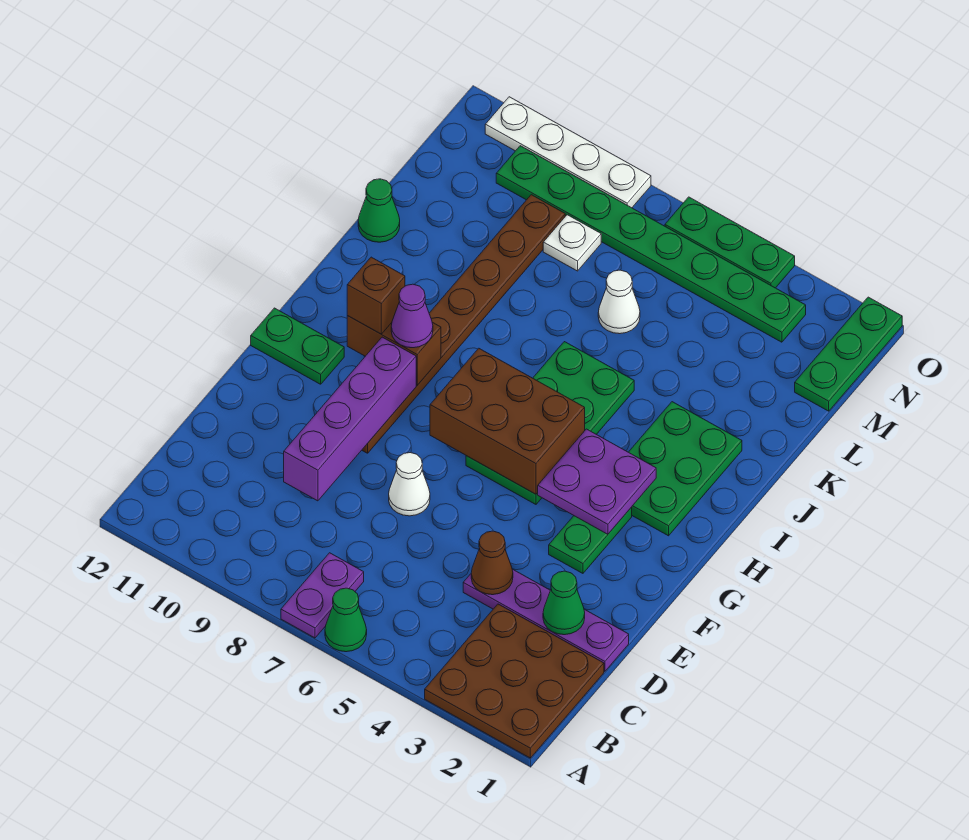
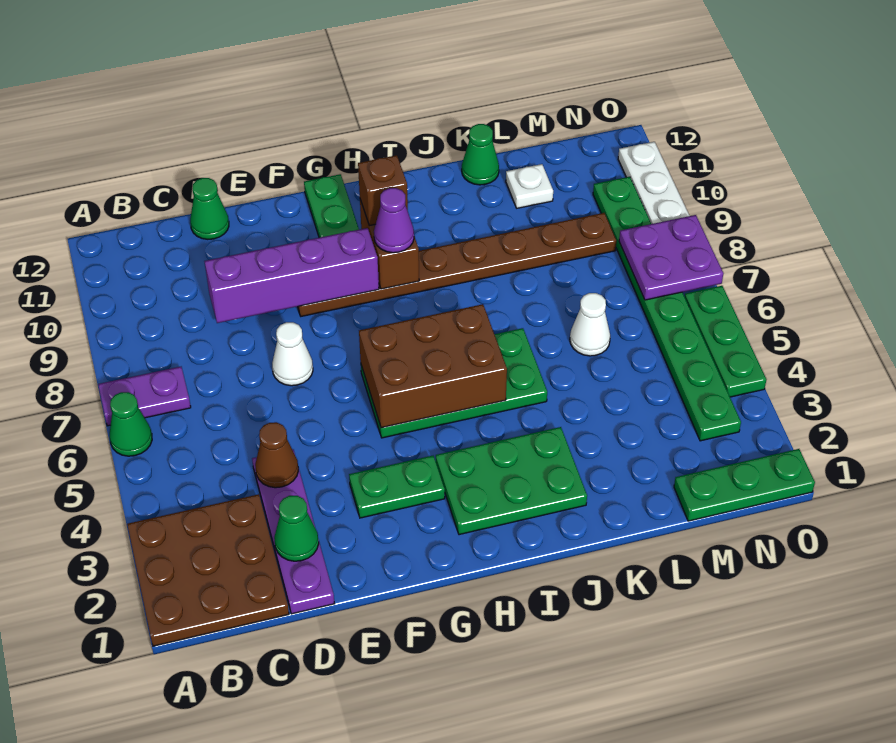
none -> green cone D12 level 1
purple plate G3:H4 level 2 -> purple plate N7:O8 level 2
brown brick G5:H7 level 2 -> brown brick G5:I6 level 2
white plate M8 level 1 -> white plate L11 level 1

